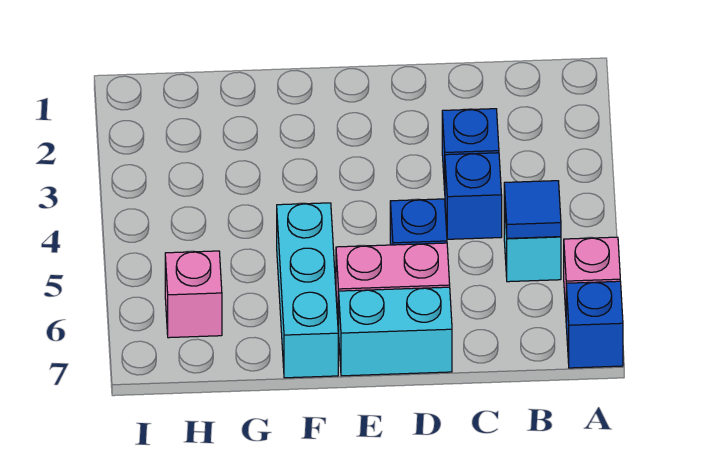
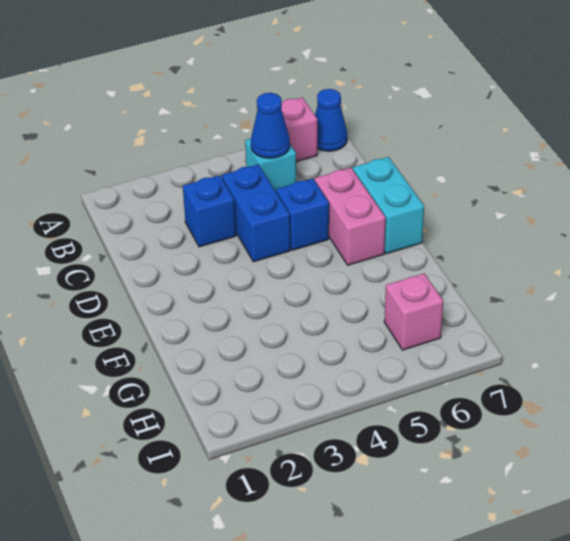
blue brick A7 level 1 -> blue cone A7 level 1
blue tile B5 level 2 -> blue cone B5 level 2
blue brick C4 level 1 -> blue brick C4:D4 level 1
cyan brick F5:F7 level 1 -> none

